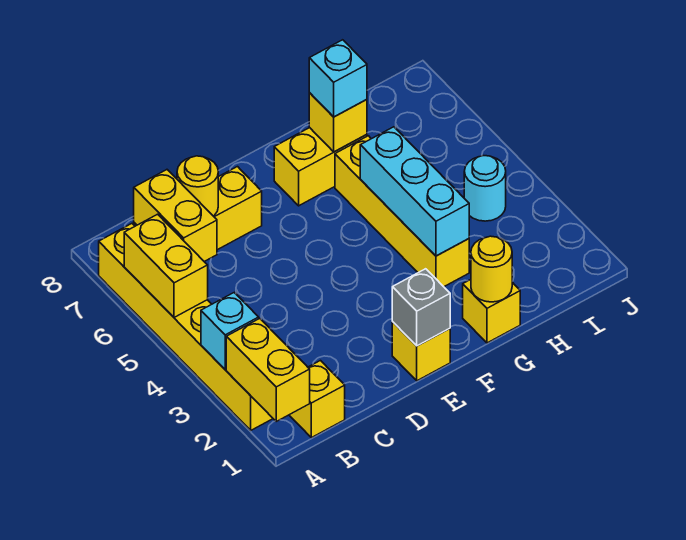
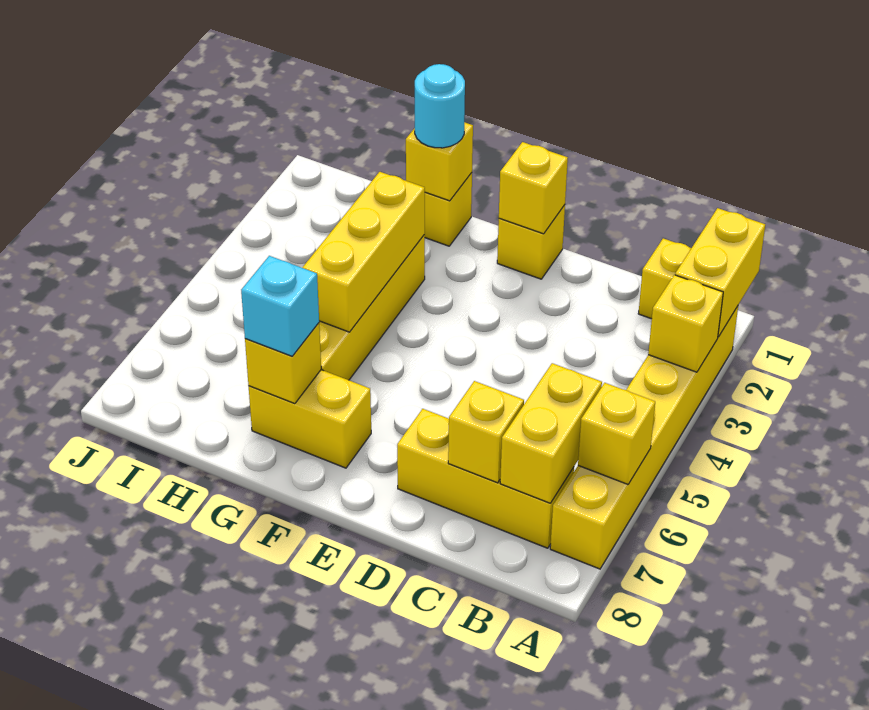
cyan brick A3 level 2 -> yellow brick A3 level 2
yellow brick A5:A6 level 2 -> yellow brick A6 level 2
yellow round brick C7 level 2 -> yellow brick C7 level 2
grey brick E1 level 2 -> yellow brick E1 level 2
yellow round brick G1 level 2 -> yellow brick G1 level 2
cyan brick G3:G5 level 2 -> yellow brick G3:G5 level 2
cyan round brick I4 level 1 -> cyan round brick G1 level 3

